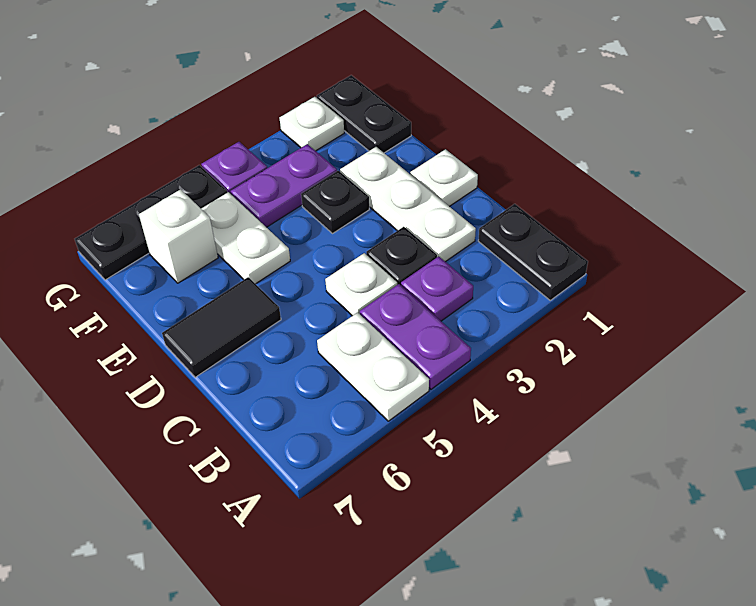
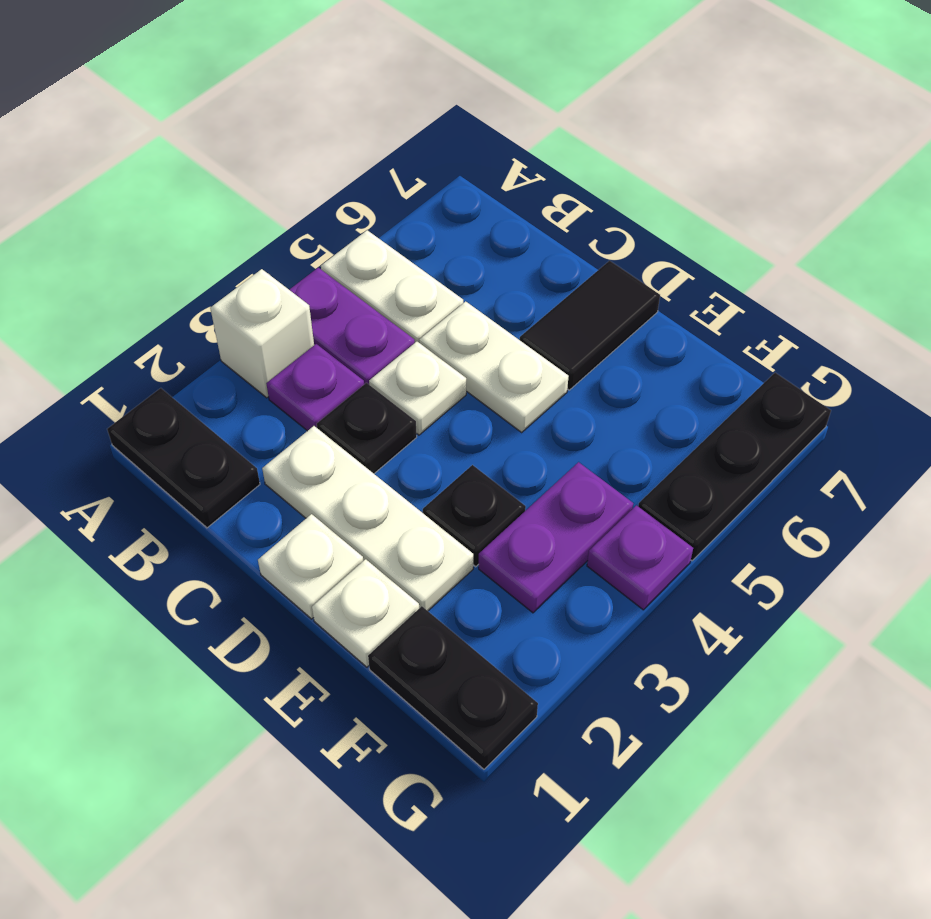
white plate E5:F5 level 1 -> white plate C5:D5 level 1
white brick F6 level 1 -> white brick A3 level 1
white plate G2 level 1 -> white plate E1 level 1

